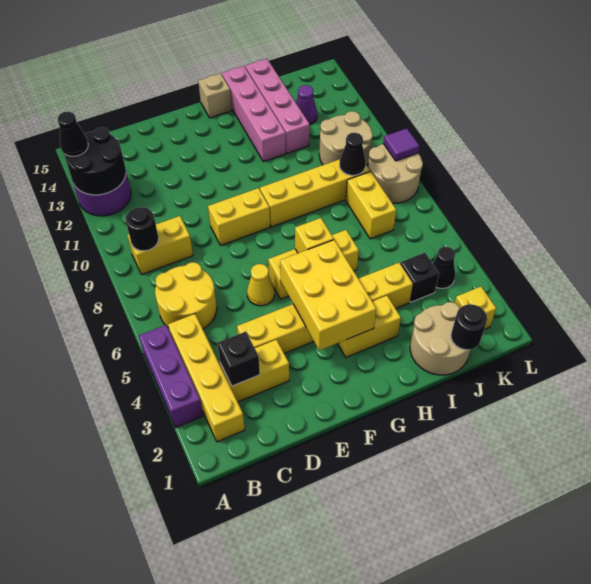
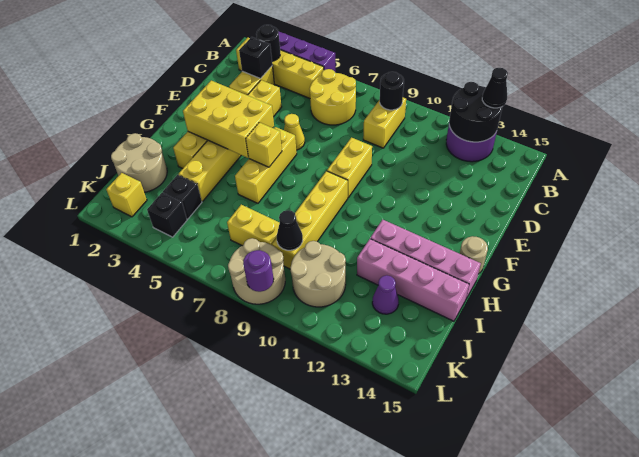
tan brick G15 level 1 -> tan round brick G15 level 1
black round brick J1 level 2 -> black round brick B3 level 2
black cone K4 level 1 -> black brick K4 level 1
purple tile L9 level 2 -> purple round brick L9 level 2

